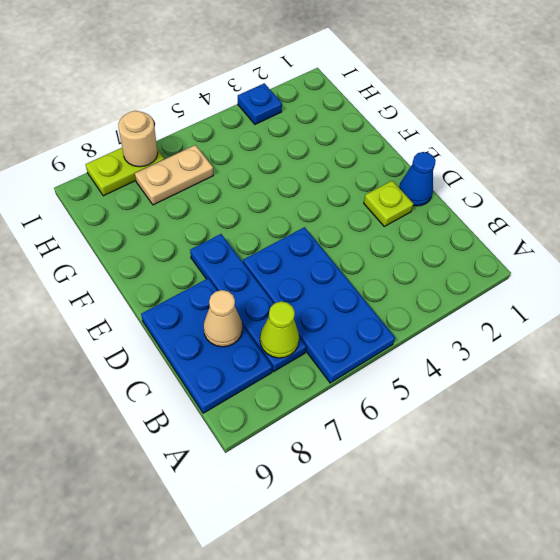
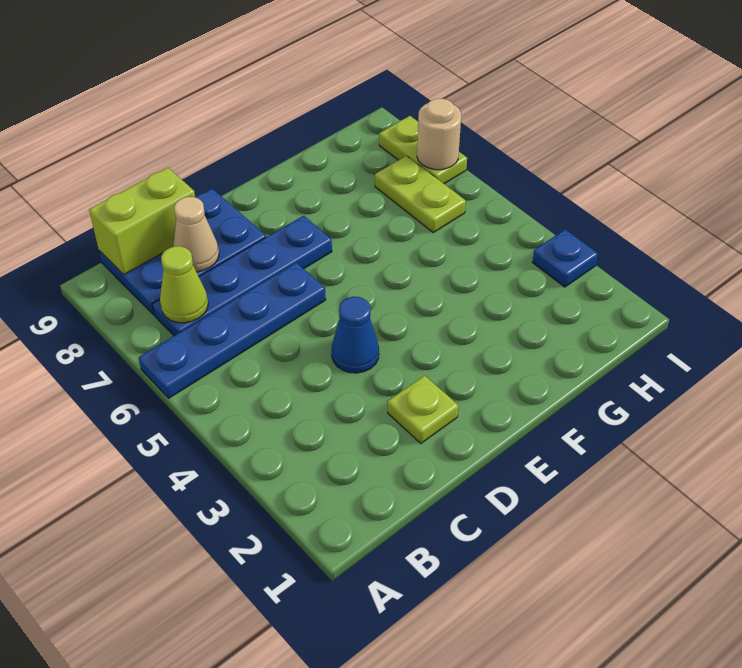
blue plate A5:D6 level 1 -> blue plate A6:D6 level 1
none -> lime brick B9:C9 level 2
blue cone D1 level 1 -> blue cone D4 level 1
tan plate H6:H7 level 1 -> lime plate H6:H7 level 1

